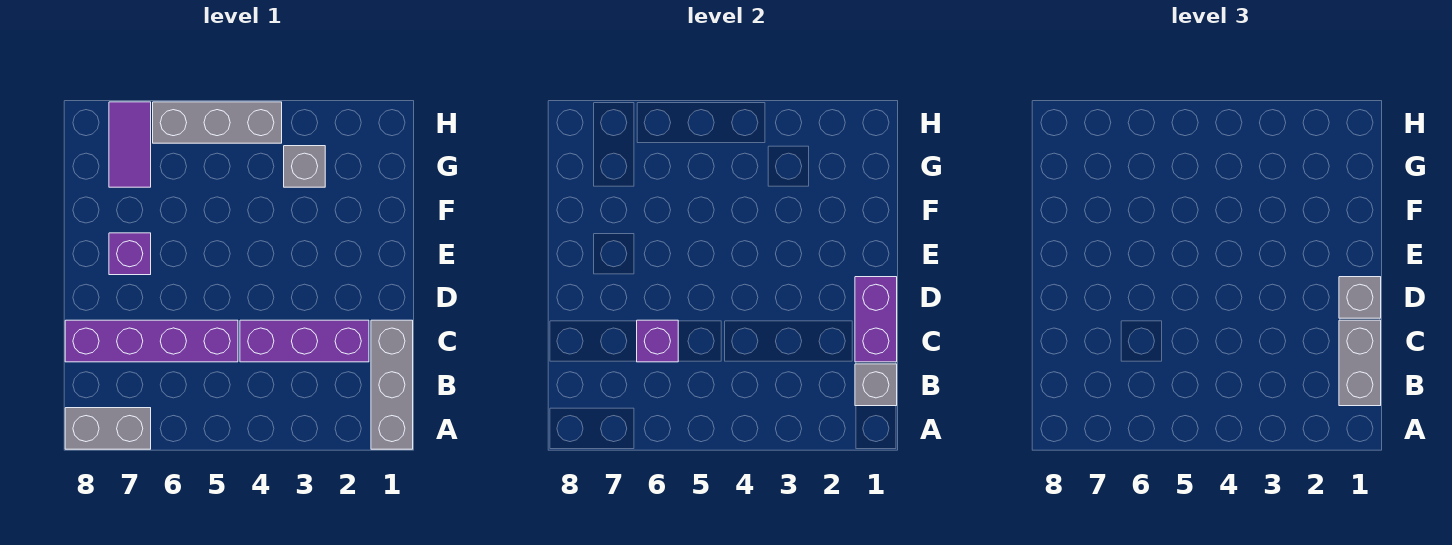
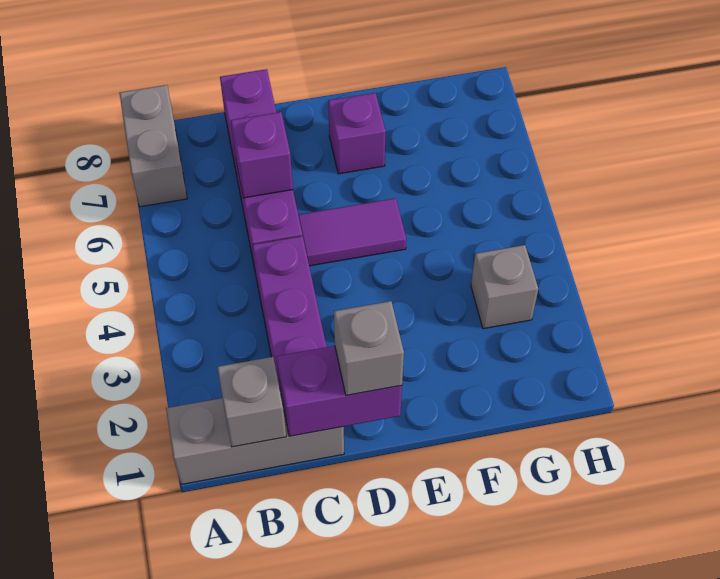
grey brick B1:C1 level 3 -> none
purple tile G7:H7 level 1 -> purple tile D5:E5 level 1
grey brick H4:H6 level 1 -> none

